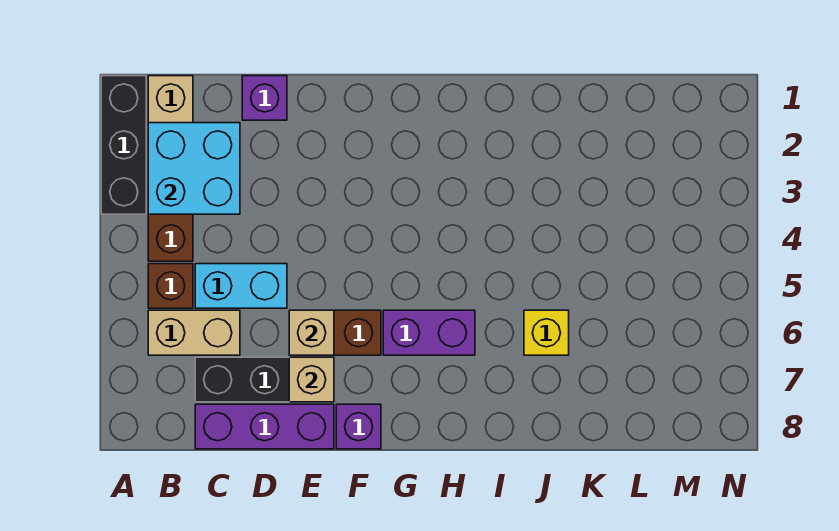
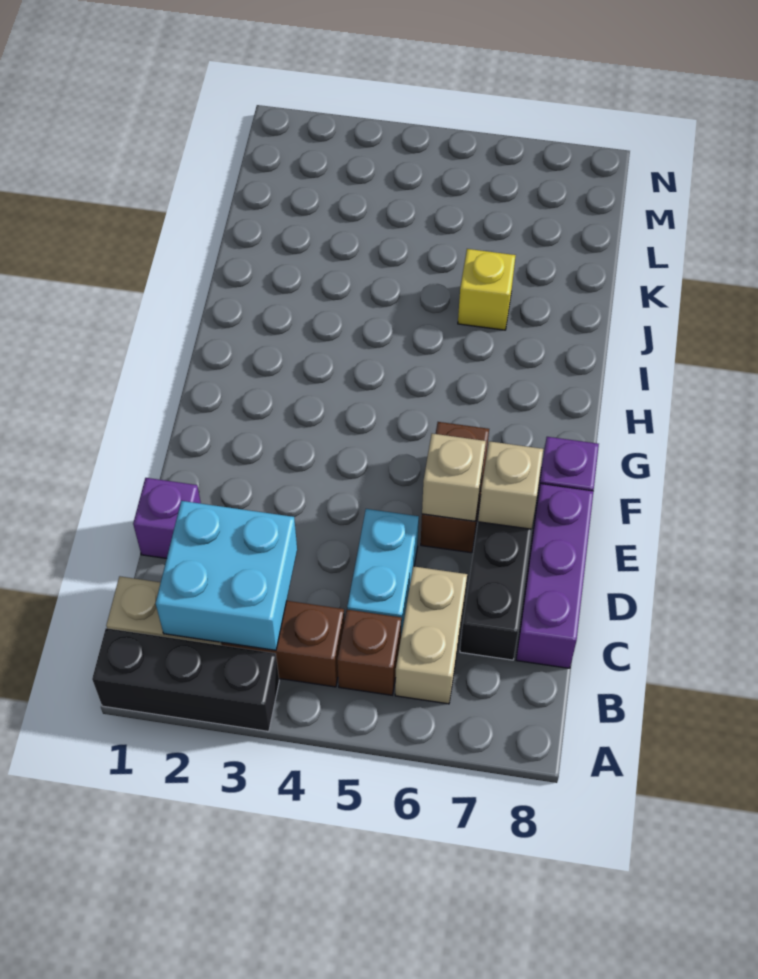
purple brick G6:H6 level 1 -> none

